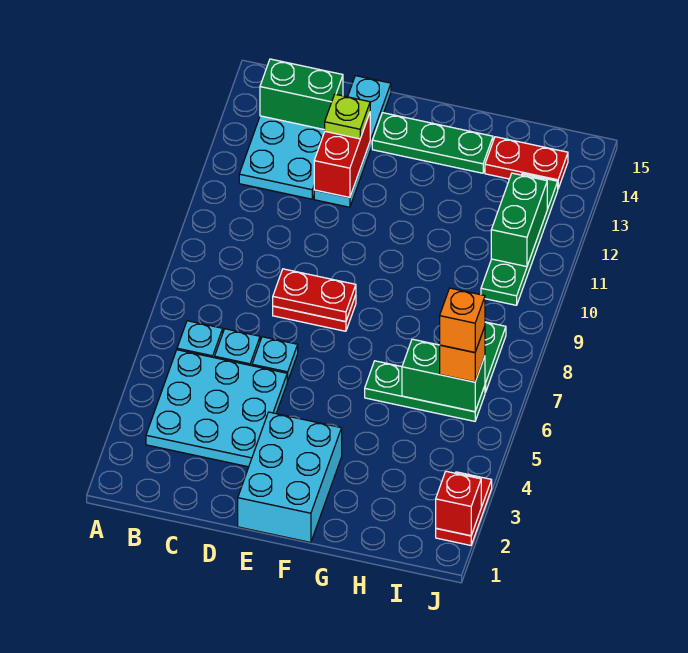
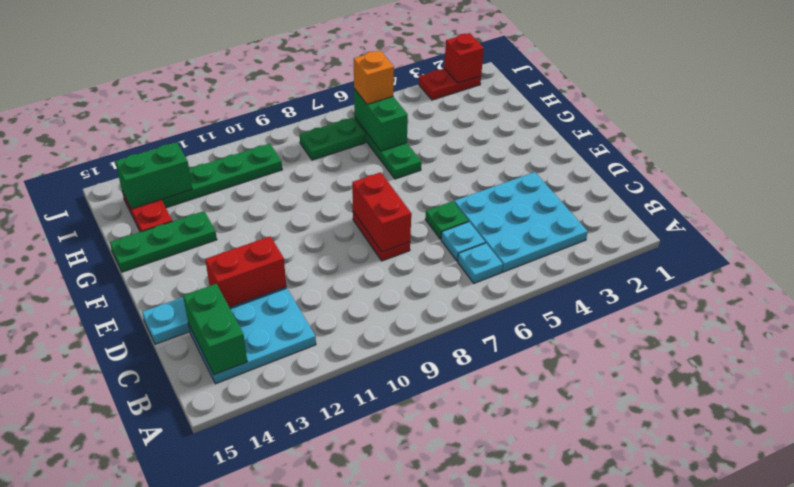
cyan plate D6 level 1 -> green plate D6 level 1
red plate D8:E8 level 2 -> red brick D8:E8 level 2
lime plate D13 level 3 -> none
cyan brick E1:F3 level 1 -> none
green plate E14:G14 level 1 -> green plate G13:G15 level 1
orange brick I6 level 4 -> none
green brick I11:I12 level 2 -> green brick I13:I14 level 2

